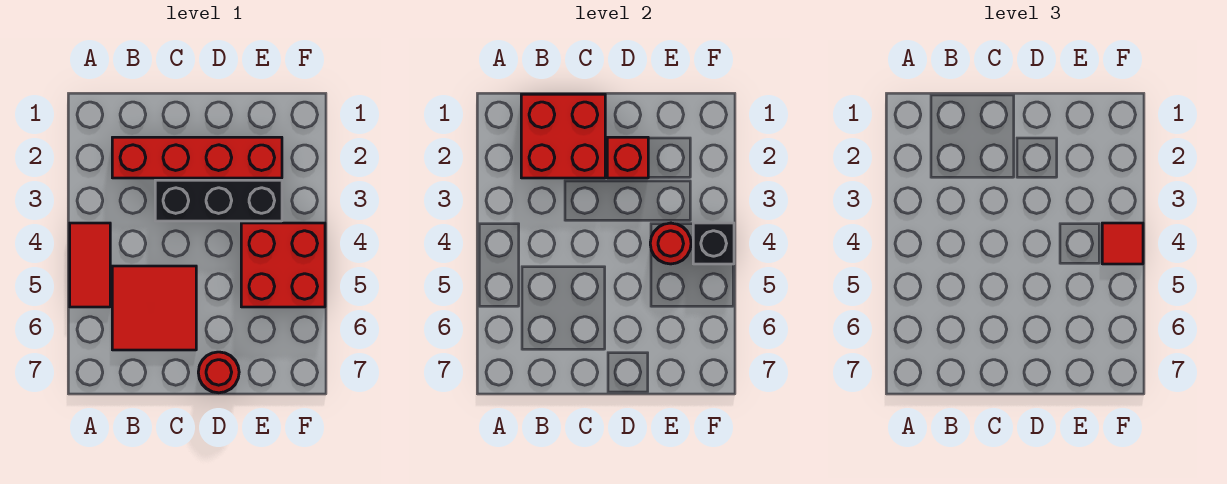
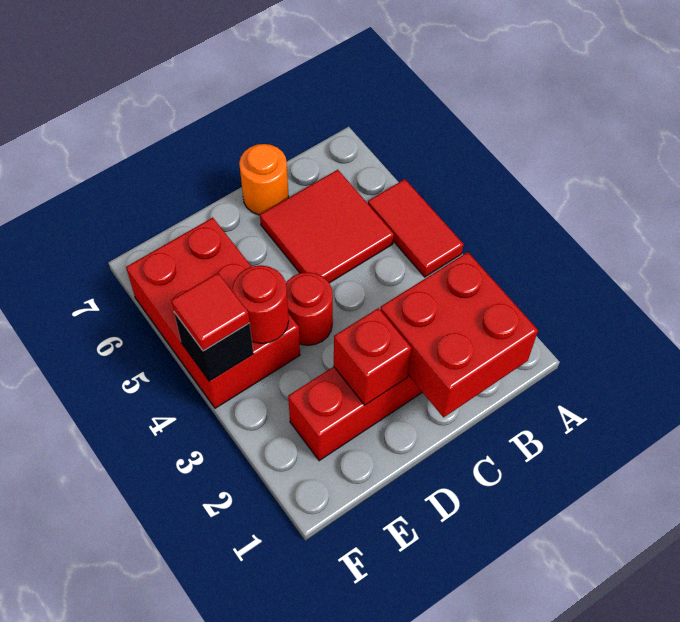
black brick C3:E3 level 1 -> none
none -> orange round brick C7 level 1
red round brick D7 level 1 -> red round brick D4 level 1
red brick E4:F5 level 1 -> red brick E4:F6 level 1

